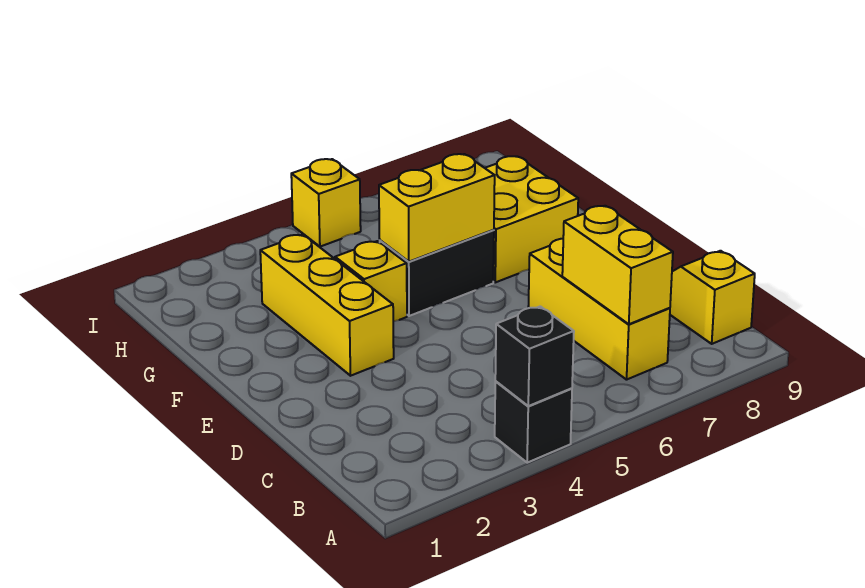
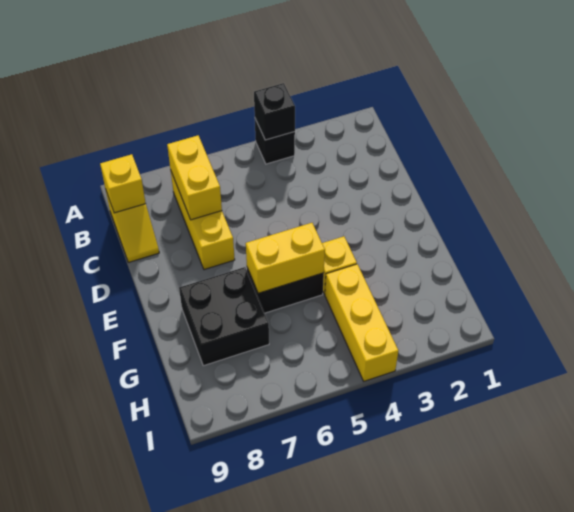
yellow brick E3:G3 level 1 -> yellow brick G4:I4 level 1
yellow brick F7:G8 level 1 -> black brick F7:G8 level 1
yellow brick I5 level 1 -> yellow brick B9 level 2

